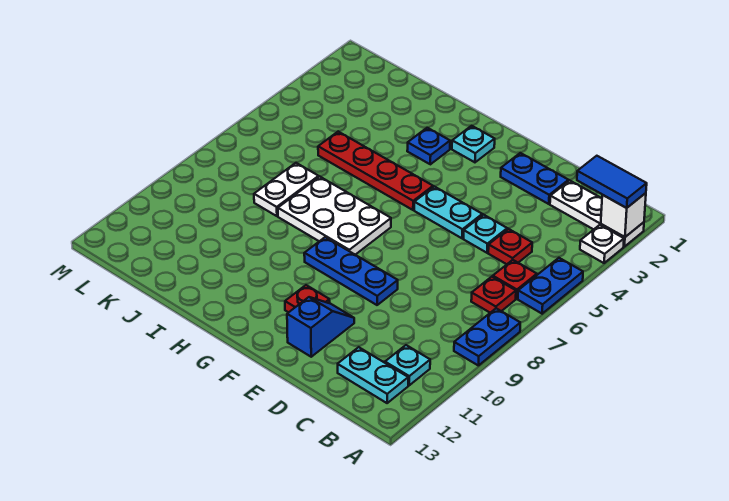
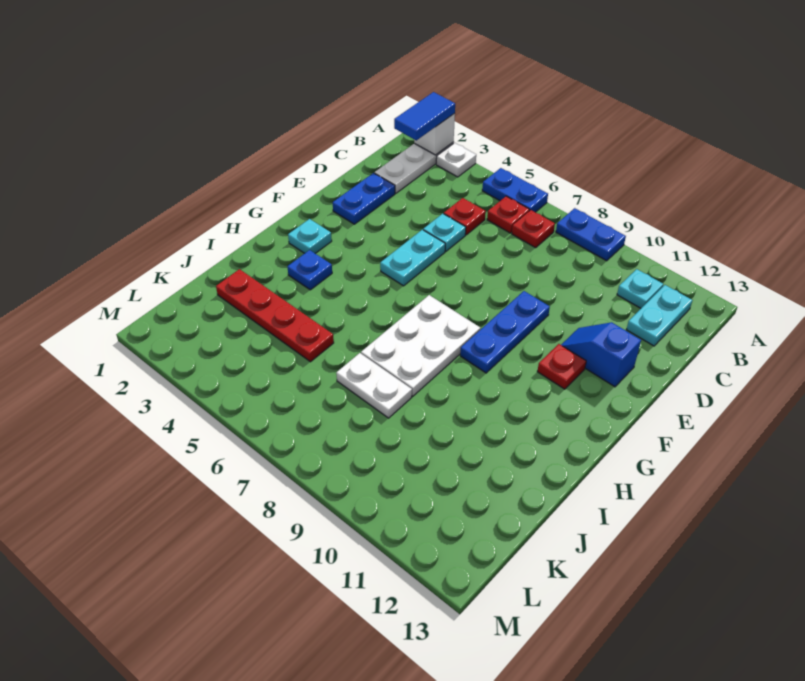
red plate G5:J5 level 1 -> red plate J2:J5 level 1

